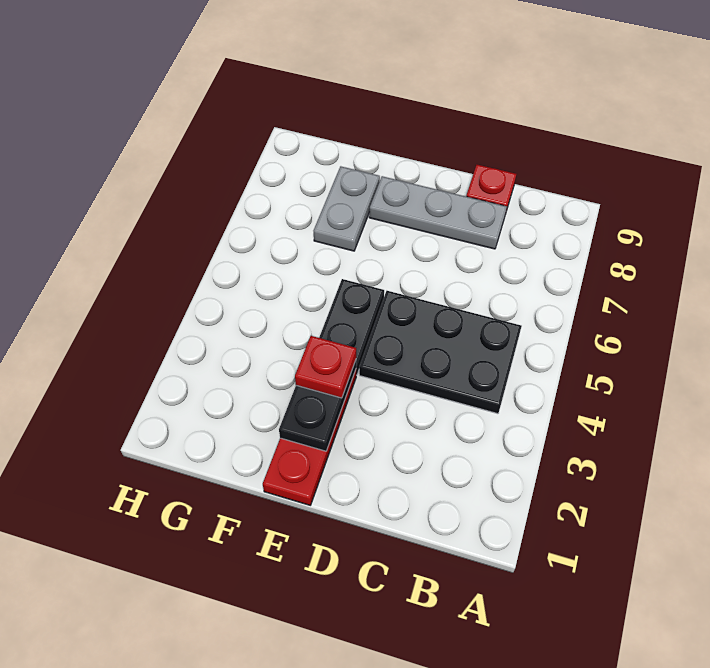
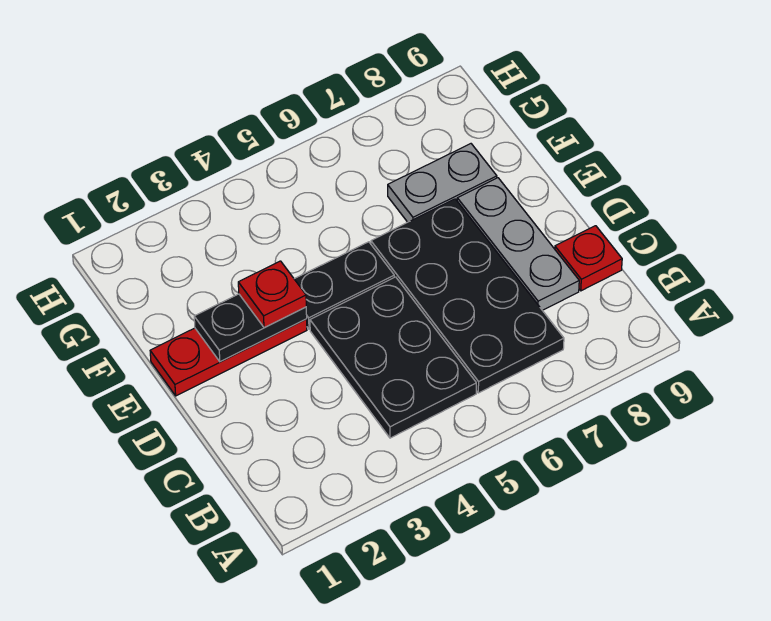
none -> black plate B6:E7 level 1

